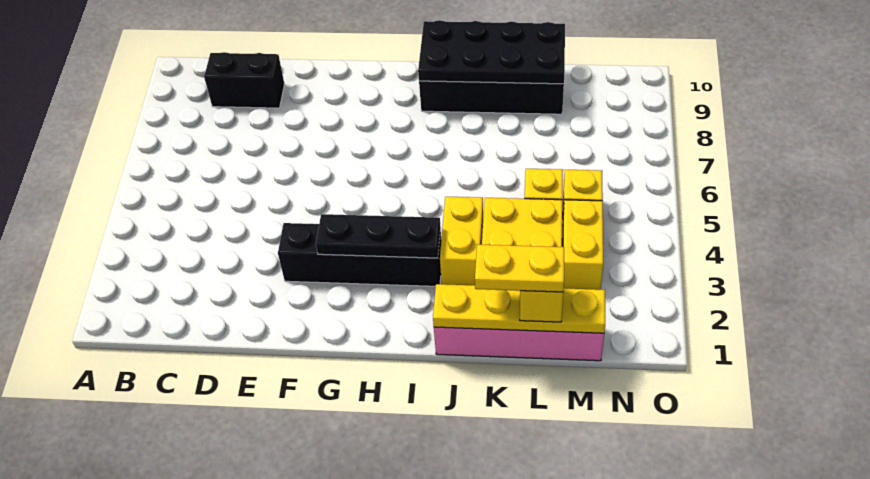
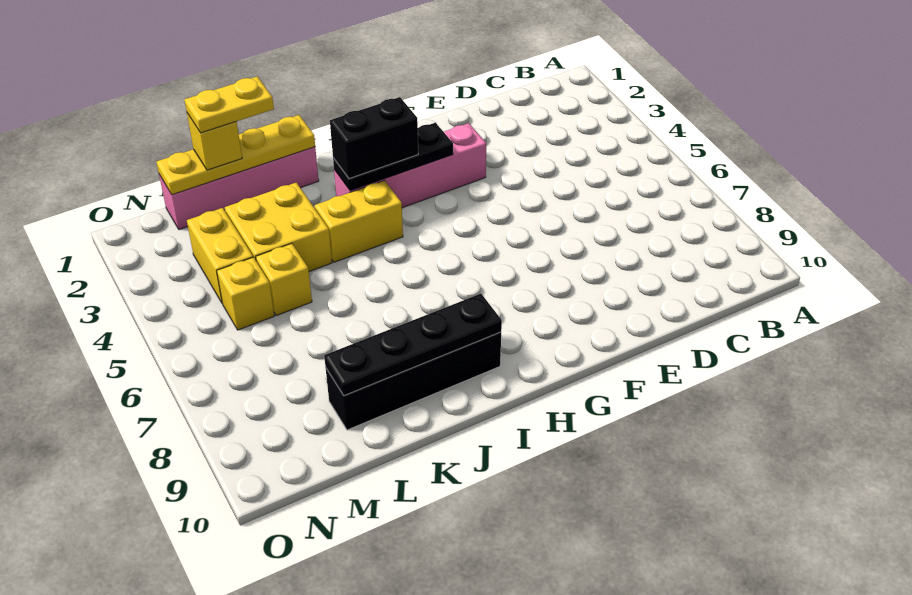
black brick C9:D9 level 1 -> black brick H3:I3 level 3
black brick F3:I3 level 1 -> pink brick F3:I3 level 1
black plate I9:L10 level 2 -> black plate I9:L9 level 2
yellow brick J3:J4 level 1 -> yellow brick I4:J4 level 1

